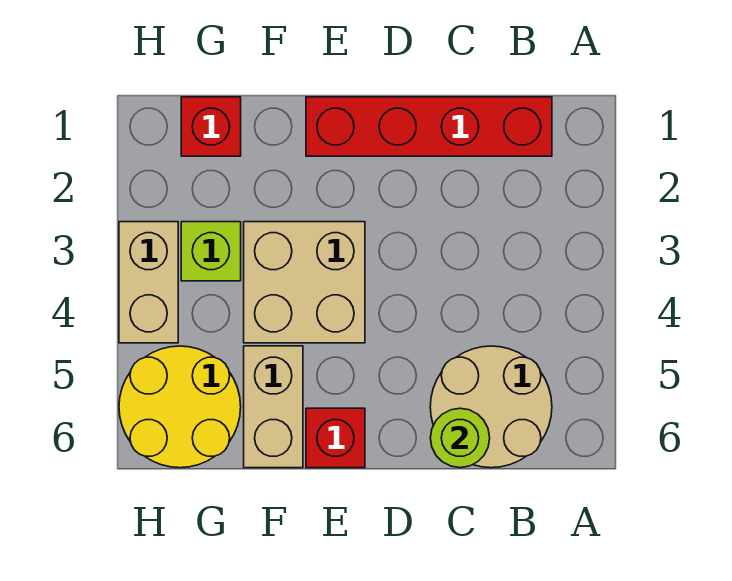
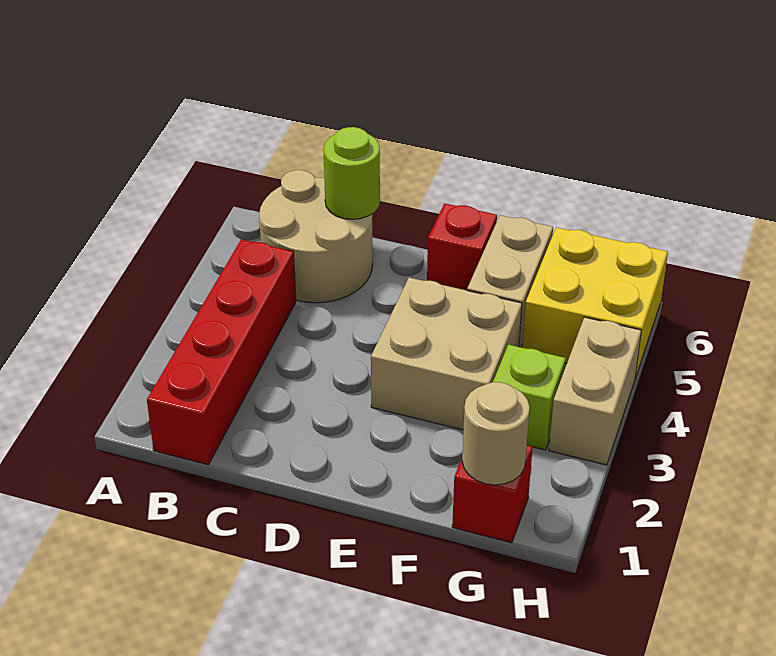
red brick B1:E1 level 1 -> red brick B1:B4 level 1
none -> tan round brick G1 level 2
yellow round brick G5:H6 level 1 -> yellow brick G5:H6 level 1

